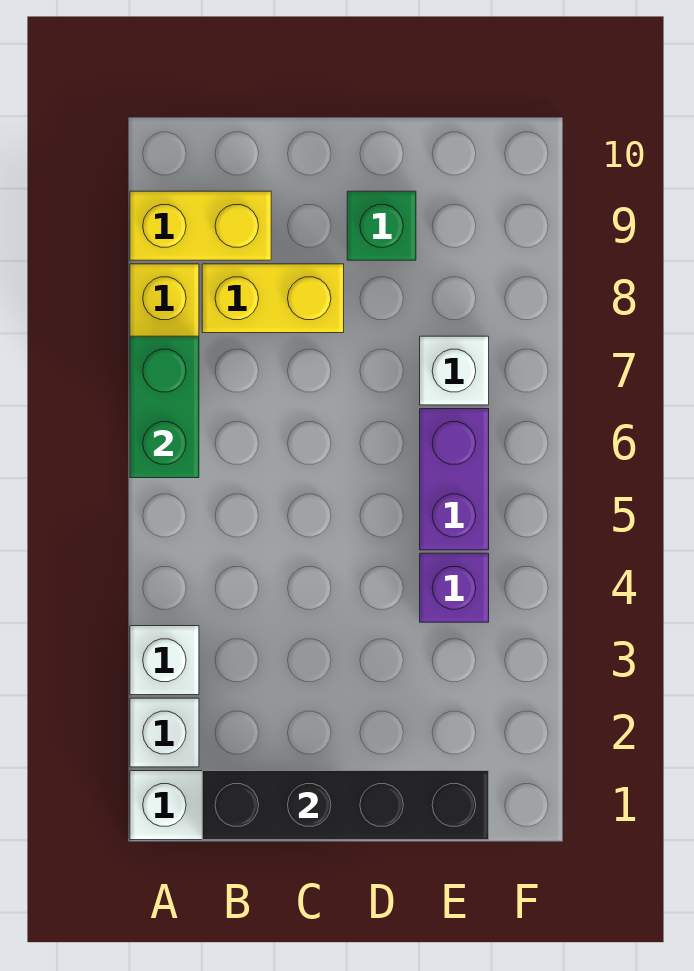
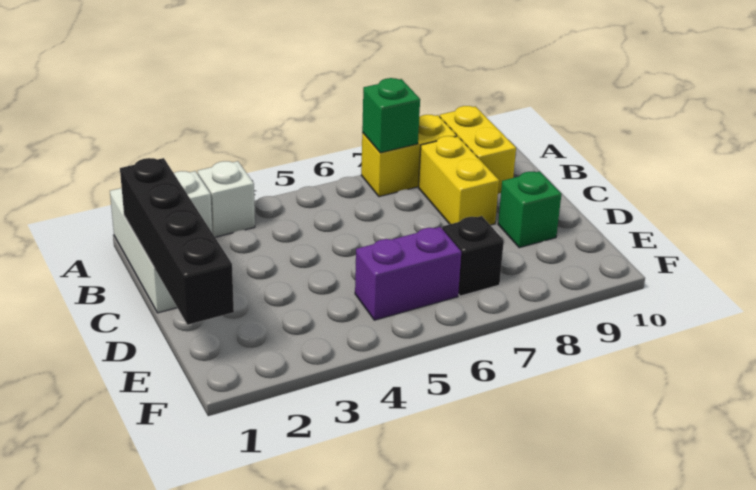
green brick A6:A7 level 2 -> green brick A7 level 2
purple brick E4 level 1 -> none
white brick E7 level 1 -> black brick E7 level 1

